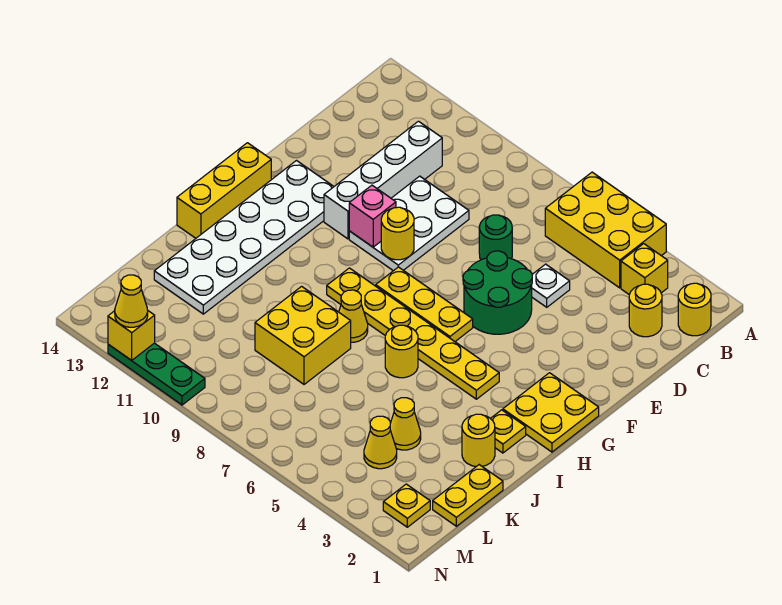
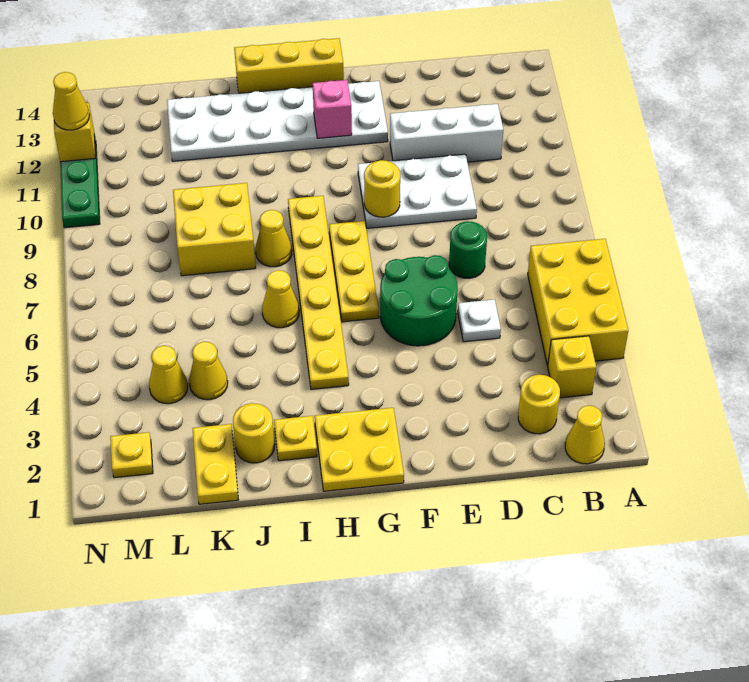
yellow round brick B1 level 1 -> yellow cone B1 level 1
white brick C11:F11 level 1 -> white brick C11:E11 level 1
pink brick F10 level 2 -> pink brick G12 level 2
yellow round brick I6 level 1 -> yellow cone I6 level 1
yellow plate K1:L1 level 1 -> yellow plate K1:K2 level 1

